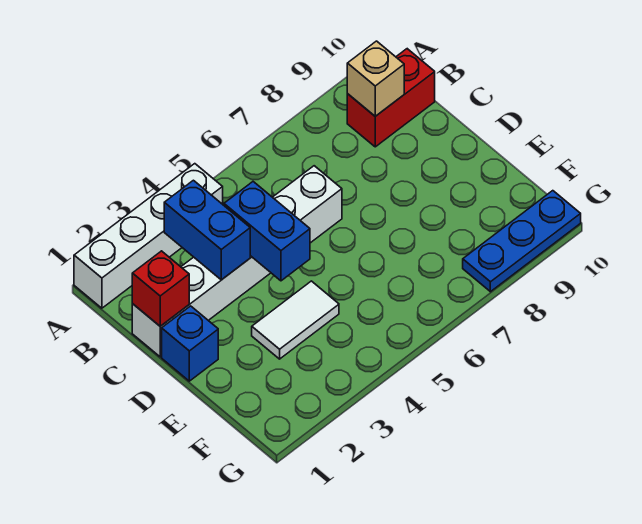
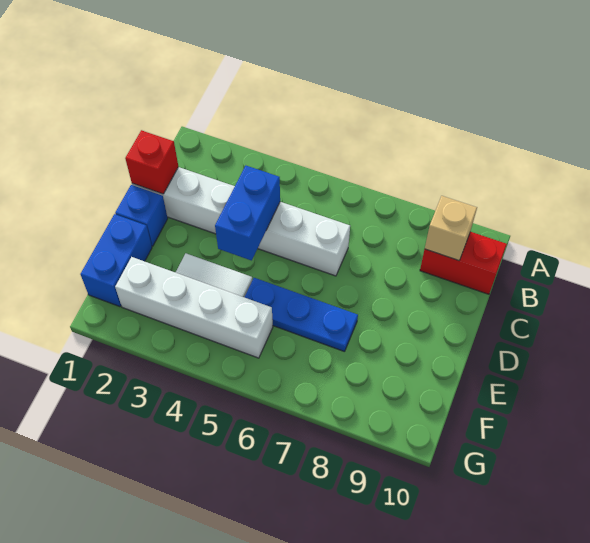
white brick A1:A4 level 1 -> white brick F2:F5 level 1
blue brick B3:C3 level 2 -> blue brick E1:F1 level 1
blue plate G8:G10 level 1 -> blue plate E5:E7 level 1

